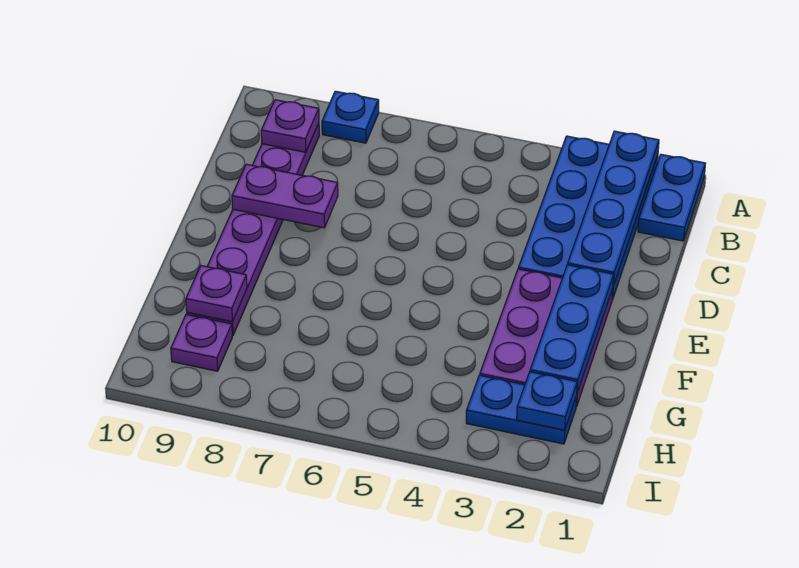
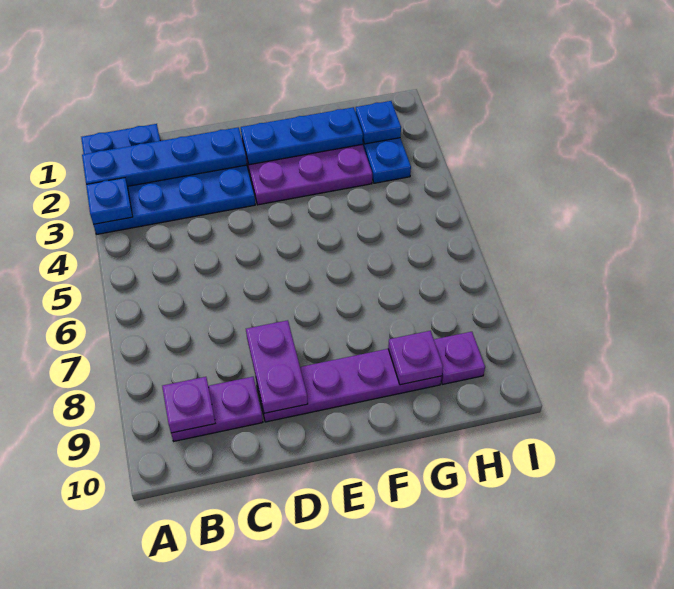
blue plate A8 level 1 -> blue plate A3 level 2

